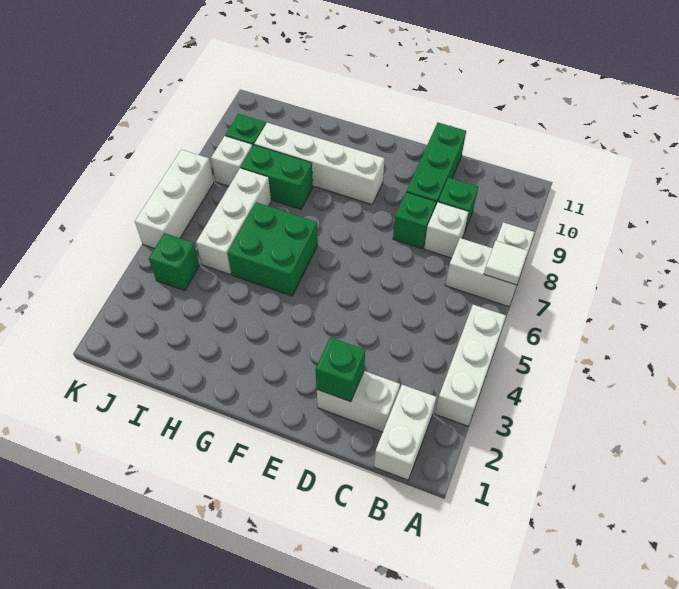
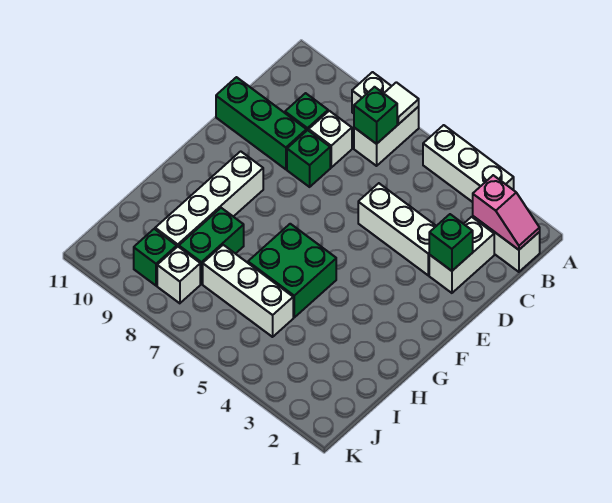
none -> pink slope B1:B2 level 2 top 2
green brick J4 level 1 -> green brick B7 level 2
white brick K5:K7 level 1 -> white brick D3:D5 level 1

